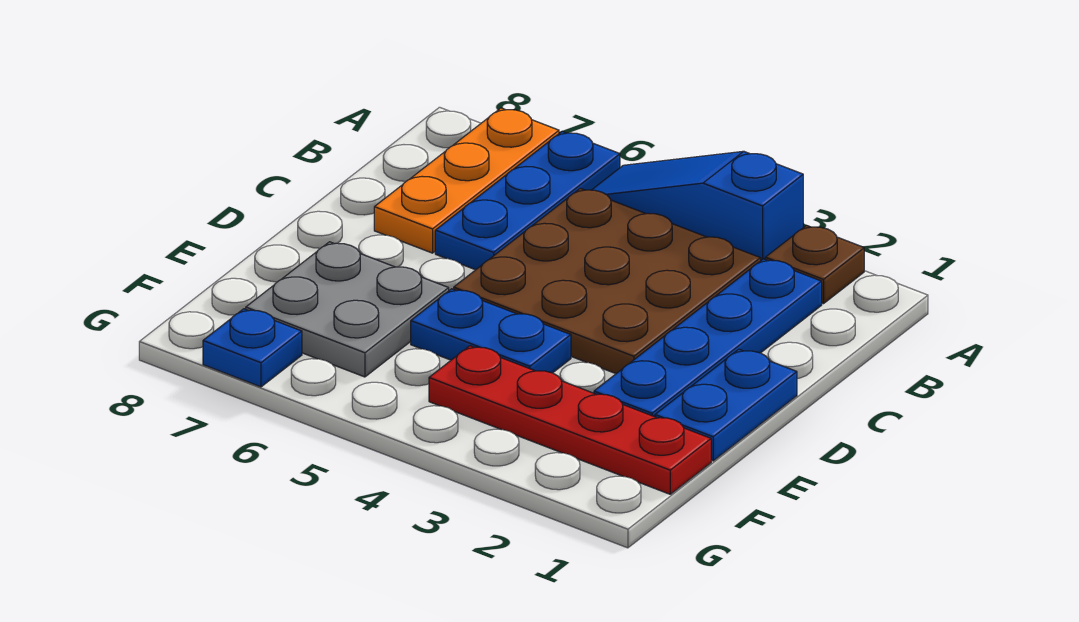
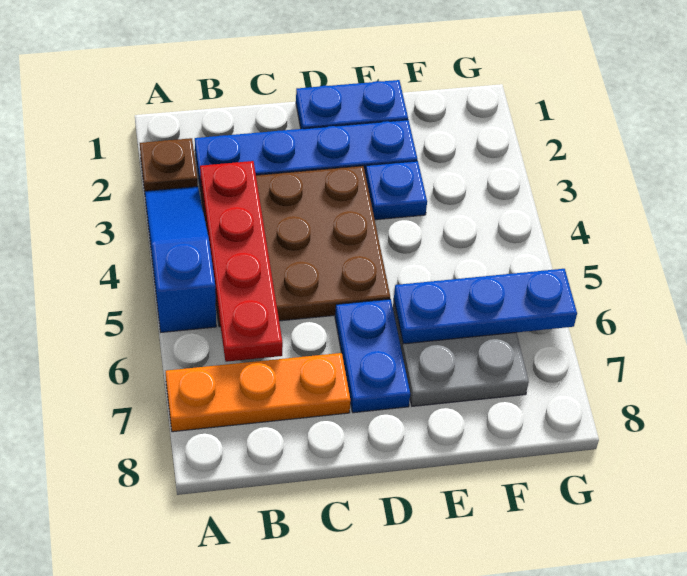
blue slope A3:A5 level 1 top 3 -> blue slope A3:A5 level 1 top 5
blue plate A6:C6 level 1 -> blue plate E6:G6 level 2
blue plate E4:E5 level 1 -> blue plate D6:D7 level 1
red plate F1:F4 level 1 -> red plate B3:B6 level 2
blue plate G7 level 1 -> blue plate E3 level 1

